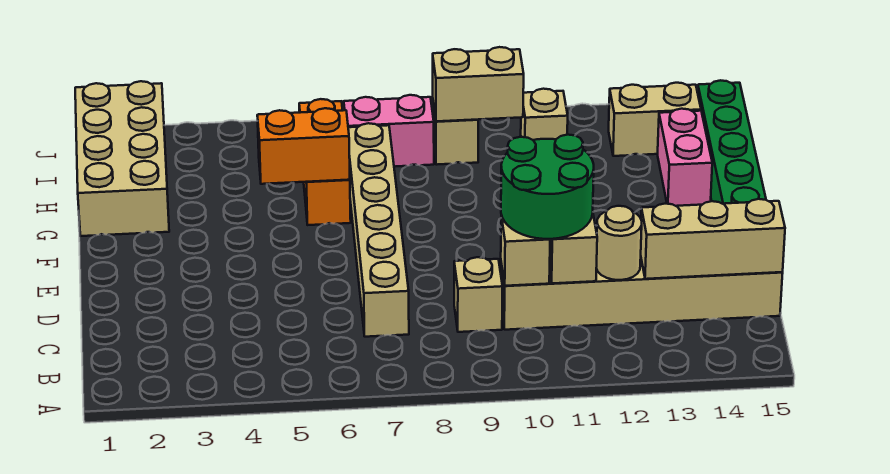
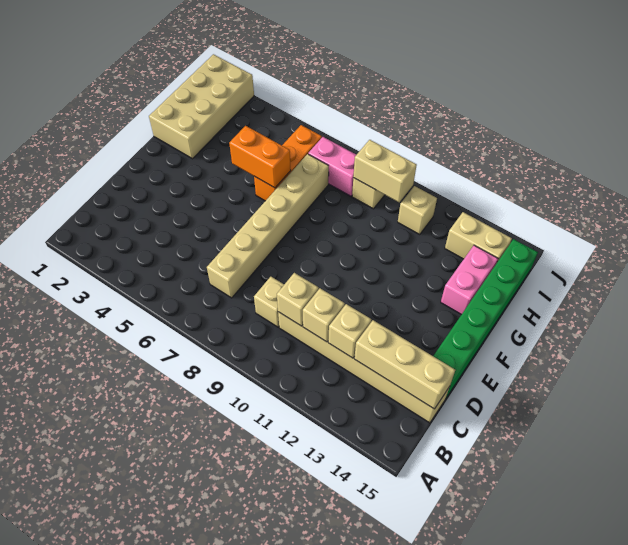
green round brick C10:D11 level 3 -> none
tan round brick C12 level 2 -> tan brick C12 level 2

